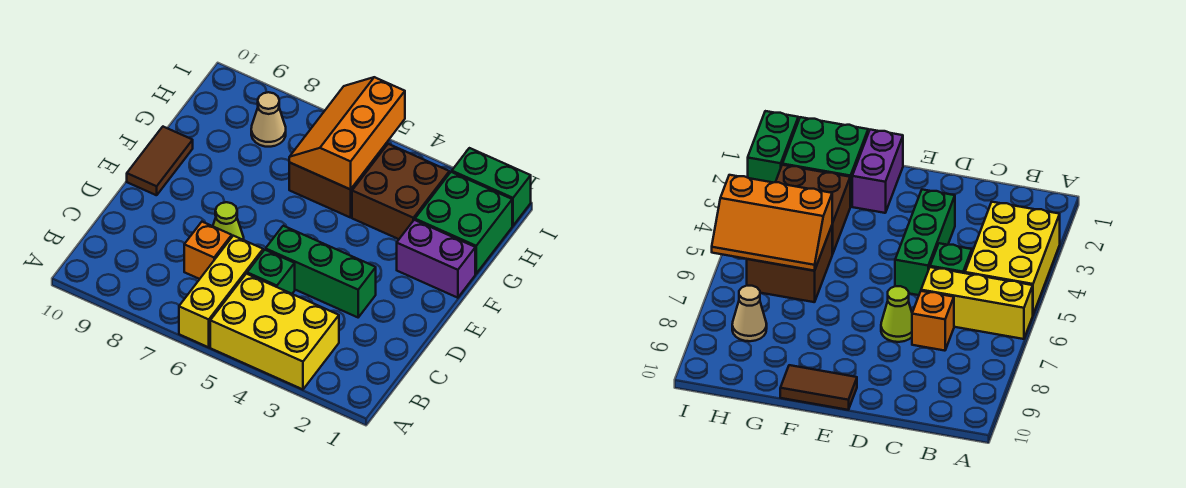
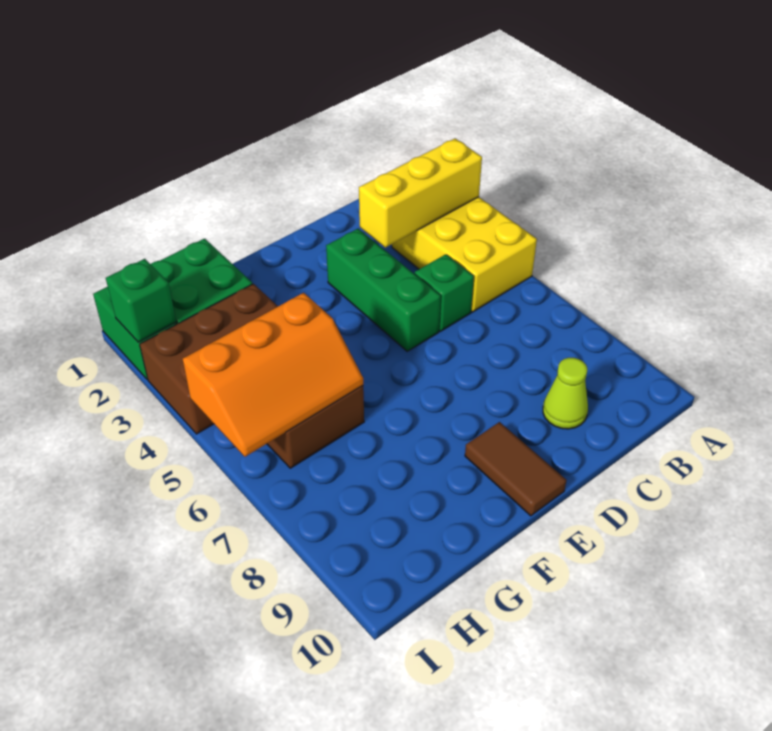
yellow brick A6:C6 level 1 -> yellow brick A3:C3 level 2
orange brick C7 level 1 -> none
lime cone D7 level 1 -> lime cone C9 level 1
brown tile E10:F10 level 1 -> brown tile E9:E10 level 1
purple brick F1:F2 level 1 -> none
brown brick G3:H4 level 1 -> brown brick G3:I4 level 1
tan cone H8 level 1 -> none
none -> green brick I2 level 2

